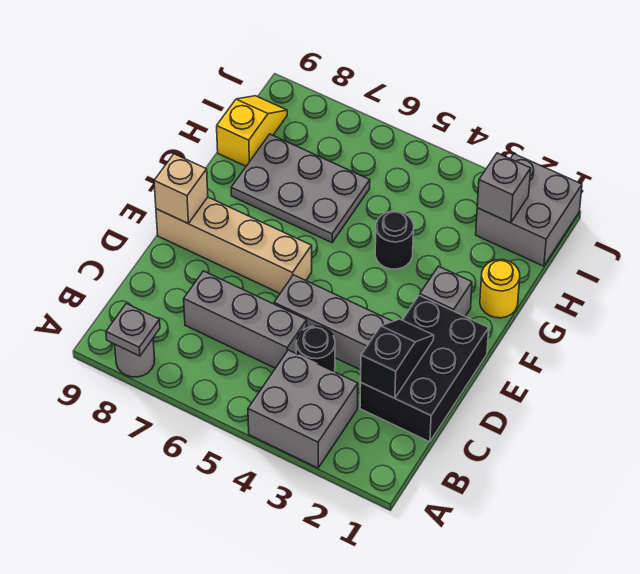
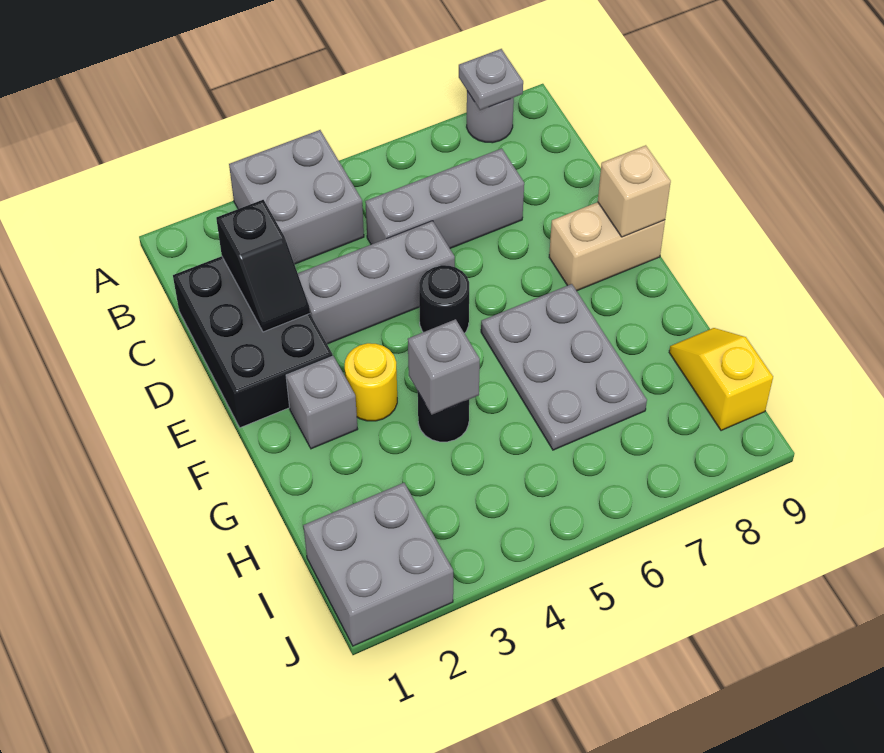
black round brick C4 level 1 -> black round brick E5 level 1
tan brick E6:E9 level 1 -> tan brick E8:E9 level 1
yellow round brick G1 level 1 -> yellow round brick F3 level 1
grey plate G6:H8 level 1 -> grey plate F6:H7 level 1
yellow slope H9:I9 level 1 top H -> yellow slope H9:I9 level 1 top I
grey brick I2 level 2 -> grey brick G4 level 2

